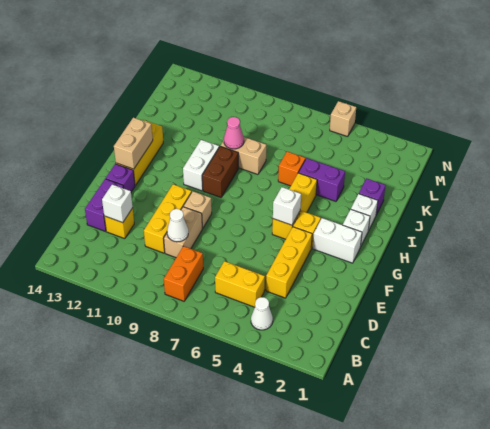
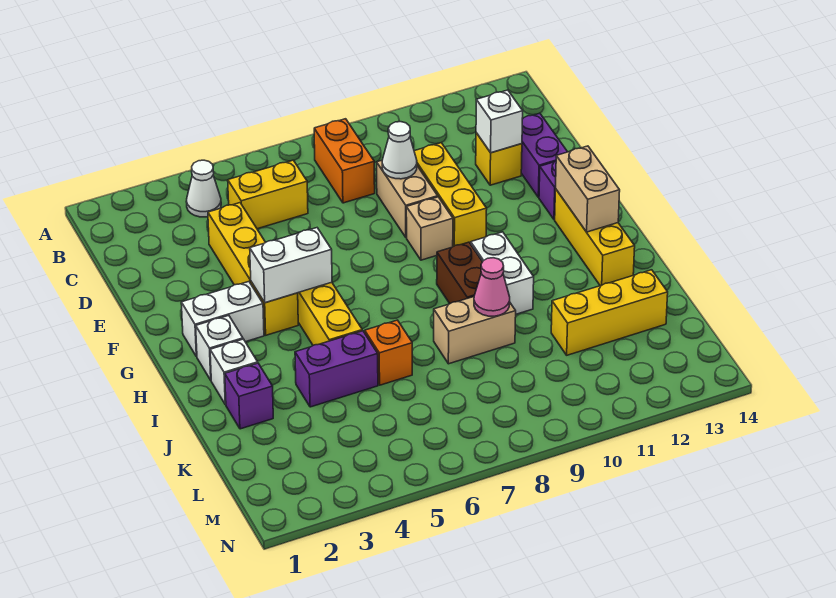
white brick G5 level 2 -> white brick G4:G5 level 2
none -> yellow brick K11:K13 level 1
tan brick N5 level 1 -> none

